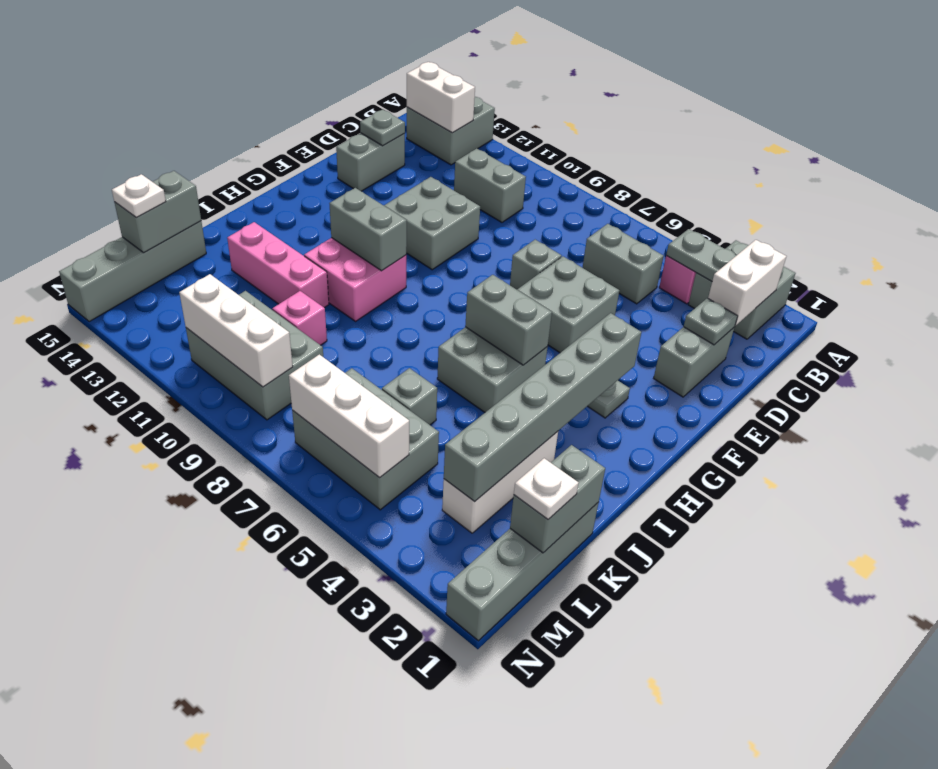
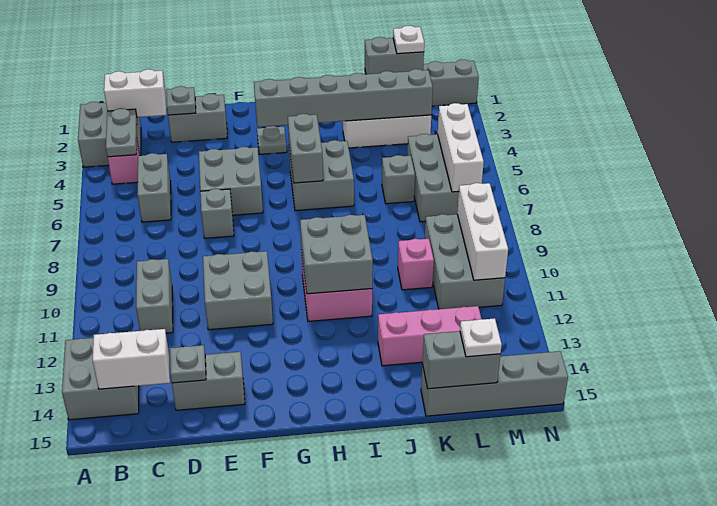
white brick B13:B14 level 2 -> white brick B14:C14 level 2
grey brick H10:H11 level 2 -> grey brick H10:I11 level 2
pink brick J11:J13 level 1 -> pink brick J13:L13 level 1

